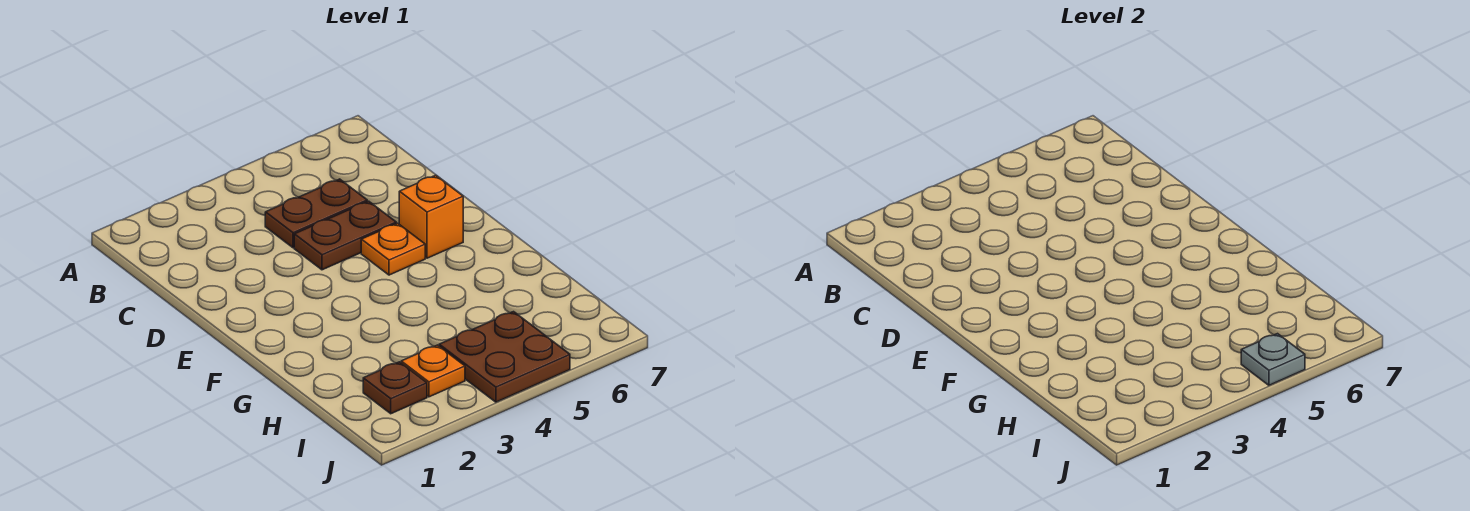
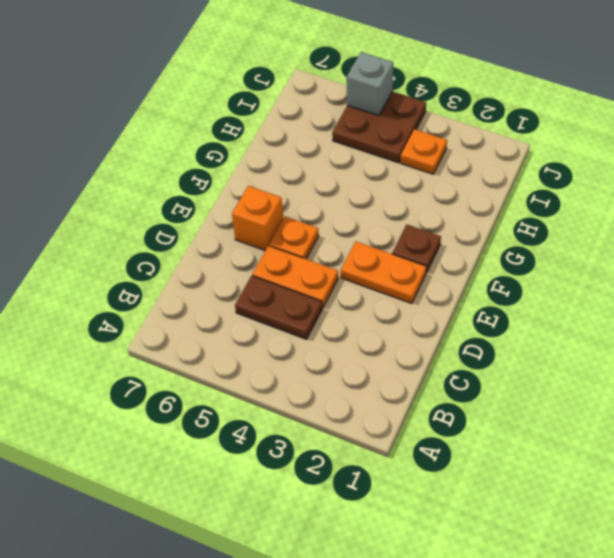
brown plate D4:D5 level 1 -> orange plate D4:D5 level 1
none -> orange plate E2:E3 level 1
brown plate I2 level 1 -> brown plate F2 level 1
grey plate J5 level 2 -> grey brick J5 level 2

